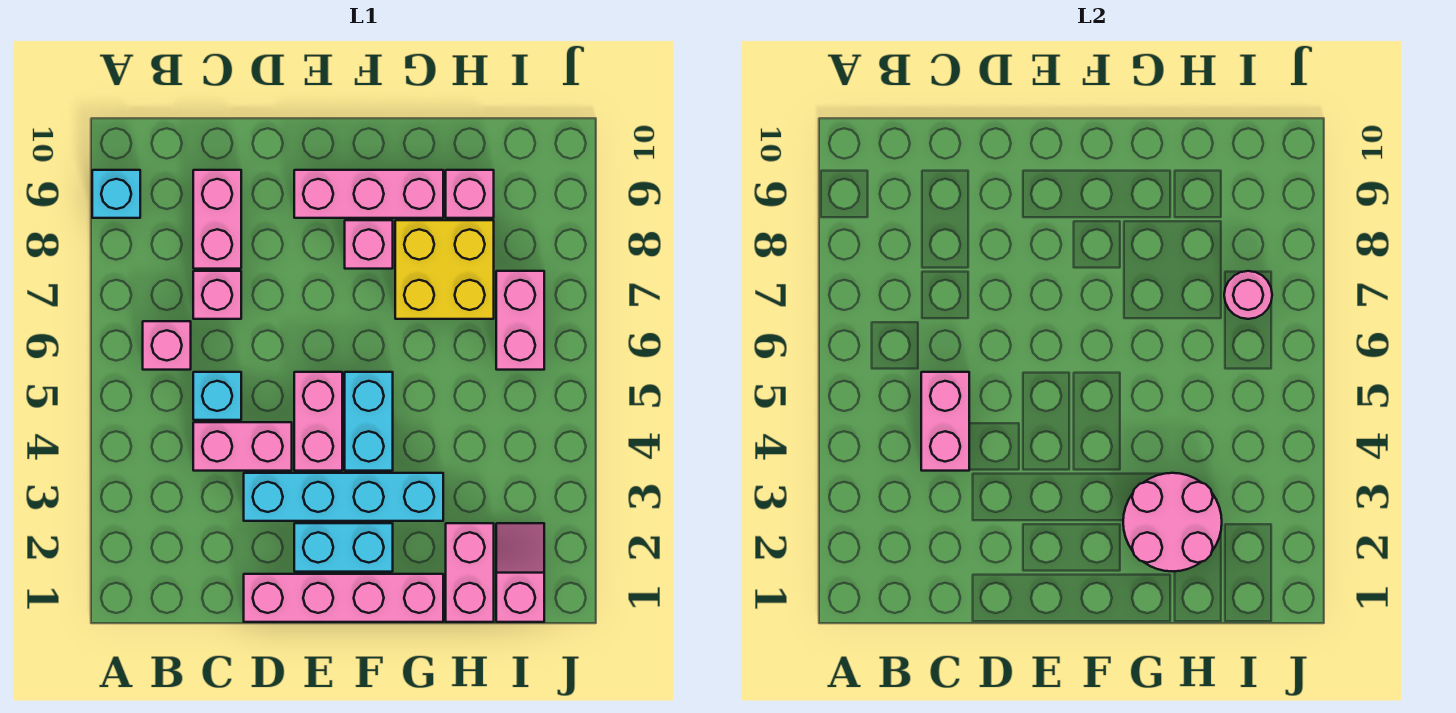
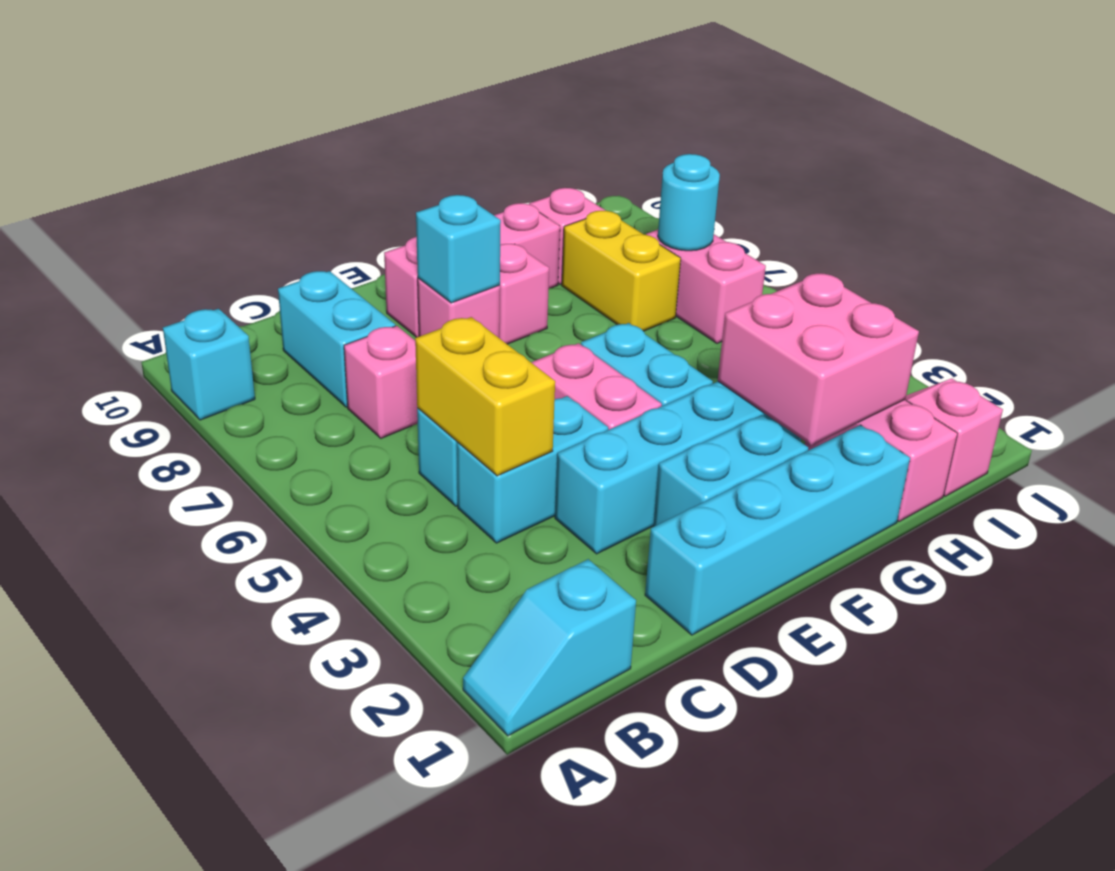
none -> cyan slope A1:B1 level 1 top B
pink brick B6 level 1 -> pink brick E8 level 1
pink brick C4:D4 level 1 -> cyan brick C4:D4 level 1
pink brick C4:C5 level 2 -> yellow brick C4:C5 level 2
pink brick C8:C9 level 1 -> cyan brick C8:C9 level 1
pink brick D1:G1 level 1 -> cyan brick D1:G1 level 1
none -> cyan brick E8 level 2
pink round brick G2:H3 level 2 -> pink brick G2:H3 level 2
yellow brick G7:H8 level 1 -> yellow brick H7:H8 level 1
pink round brick I7 level 2 -> cyan round brick I7 level 2

